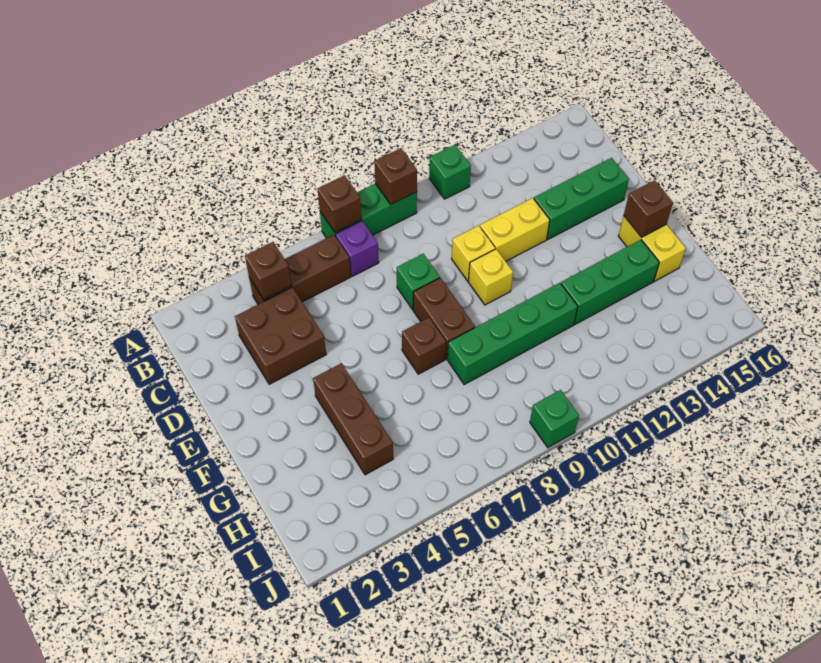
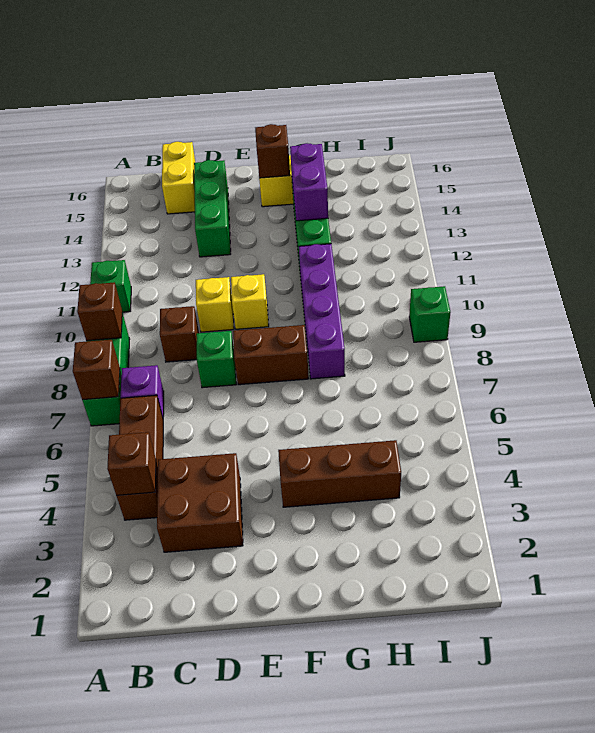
yellow brick D11:D12 level 1 -> yellow brick C15:C16 level 1
brown brick F7 level 1 -> brown brick C9 level 1
green brick G8:G11 level 1 -> purple brick G8:G11 level 1
none -> purple brick G13:G14 level 2

